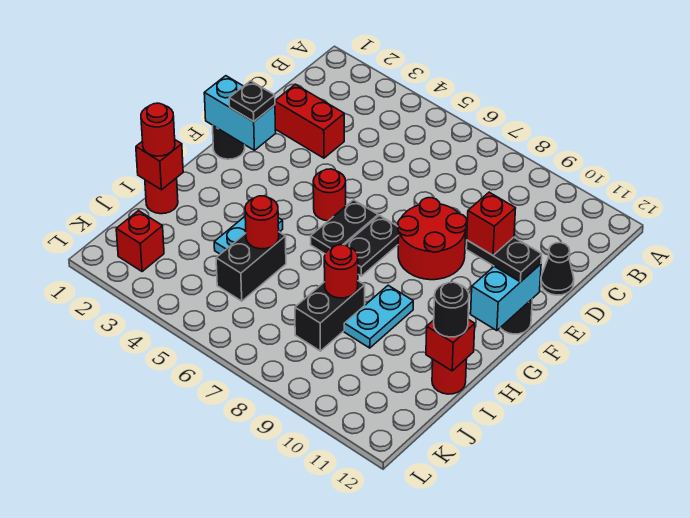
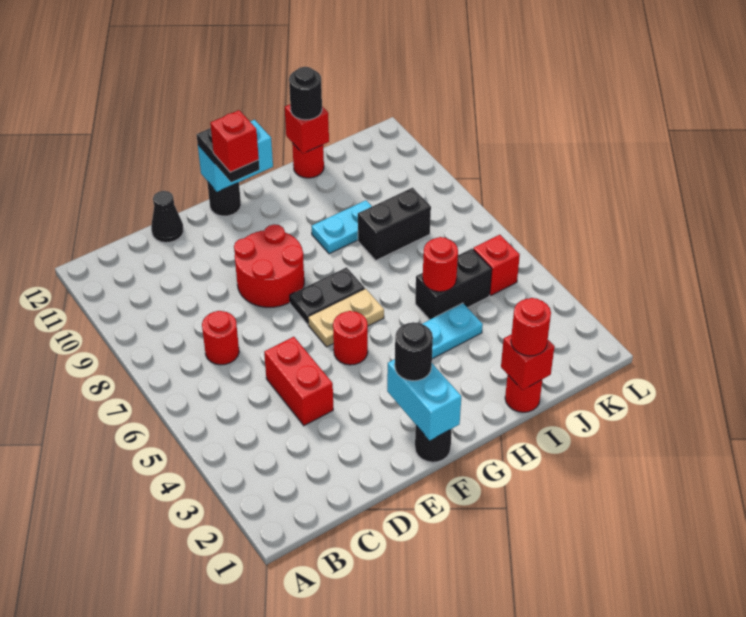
red brick D2:D3 level 1 -> red brick D4:D5 level 1
black plate F2 level 3 -> black round brick F2 level 3
black plate F6:G6 level 1 -> tan plate F6:G6 level 1
red round brick I8 level 2 -> red round brick C7 level 1
red brick K2 level 1 -> red brick K5 level 1

